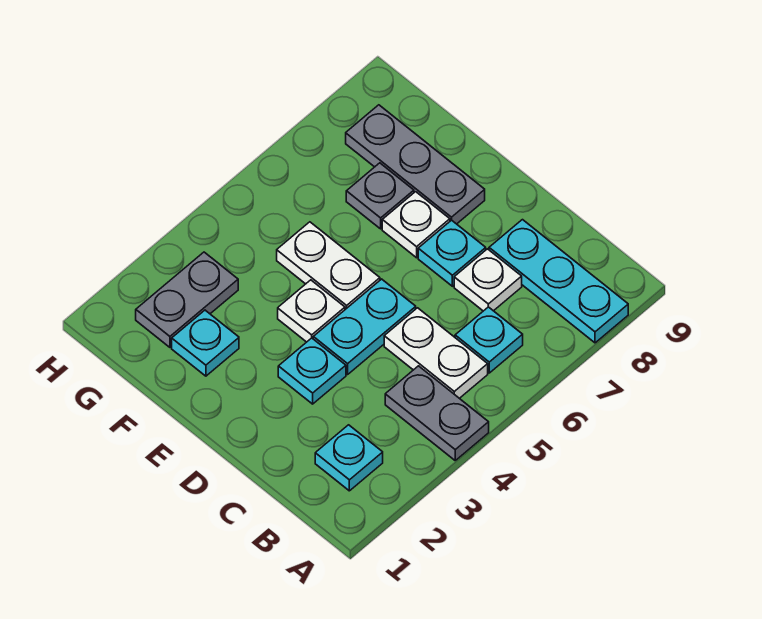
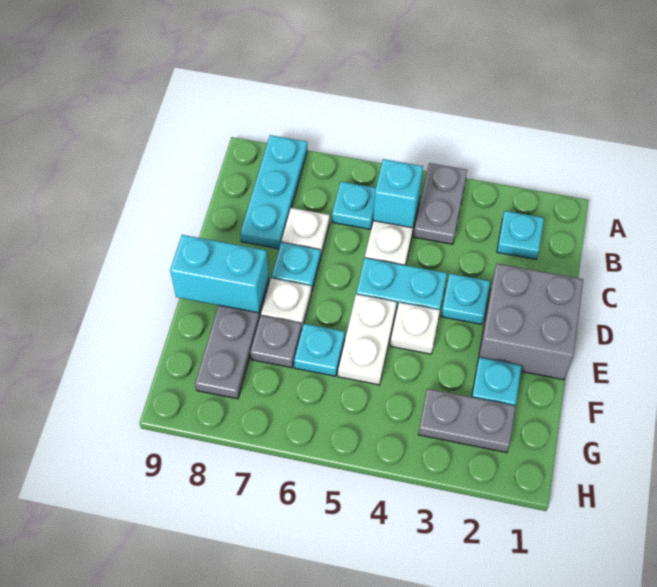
none -> cyan brick B5 level 2
none -> grey brick D1:E2 level 1
none -> cyan brick E8:E9 level 2
none -> cyan plate F6 level 1

